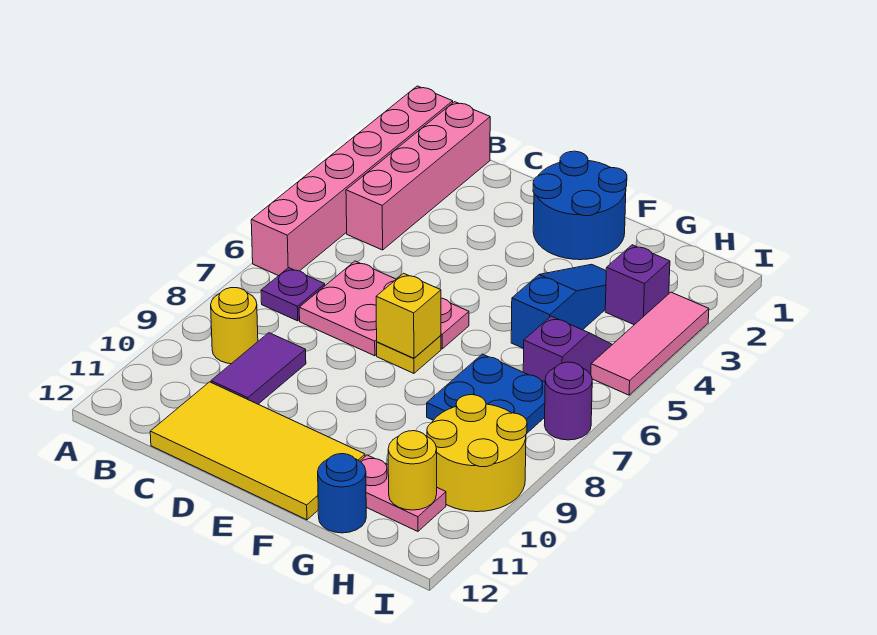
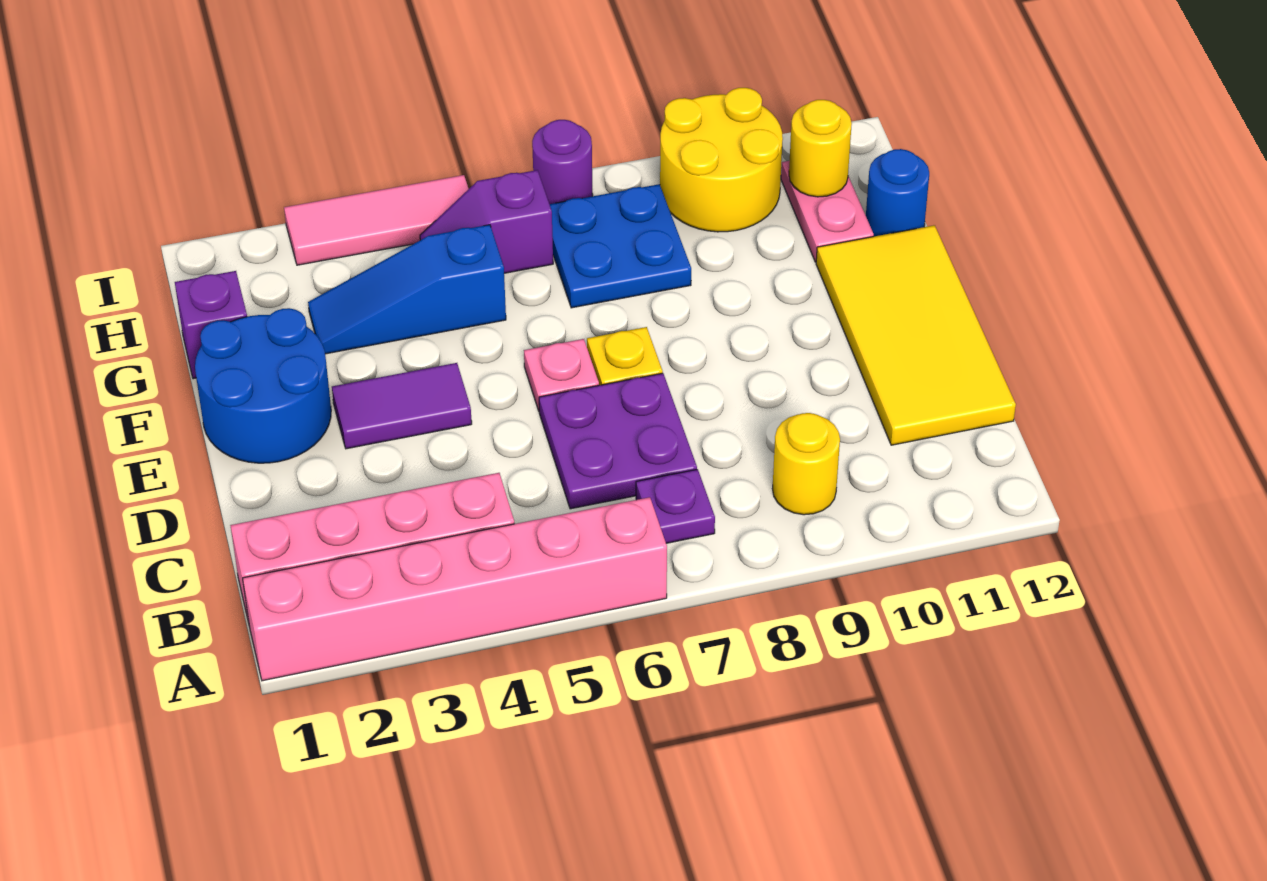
pink plate C6:D7 level 1 -> purple plate C6:D7 level 1
purple tile C9:C10 level 1 -> purple tile E3:E4 level 1
yellow brick E7 level 2 -> none
purple brick H3 level 1 -> purple brick G1 level 1

